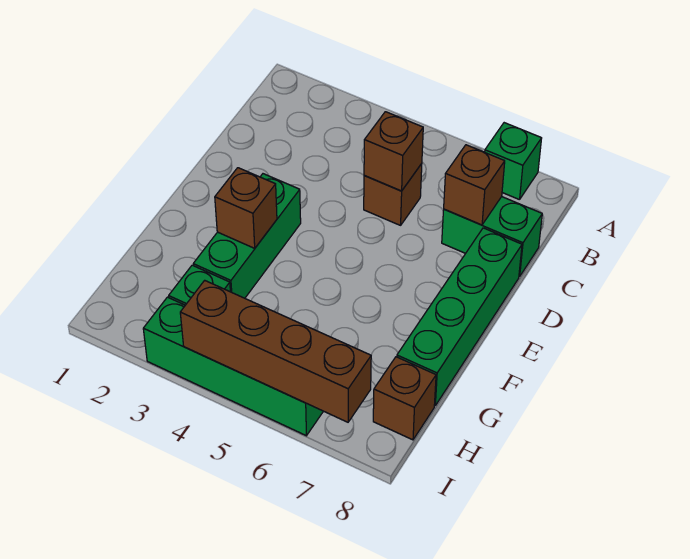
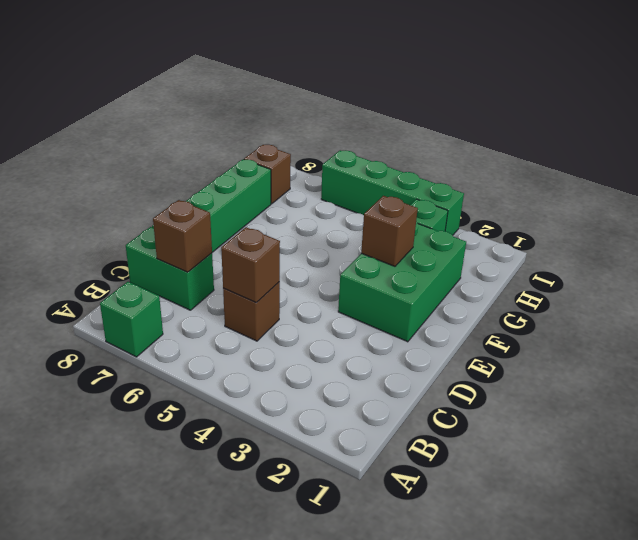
green brick E3:G3 level 1 -> green brick E2:G3 level 1
brown brick I4:I7 level 2 -> none

